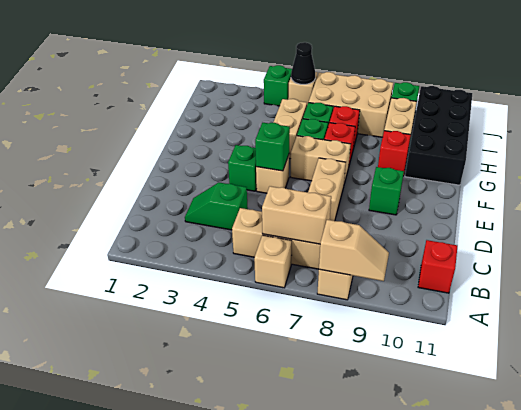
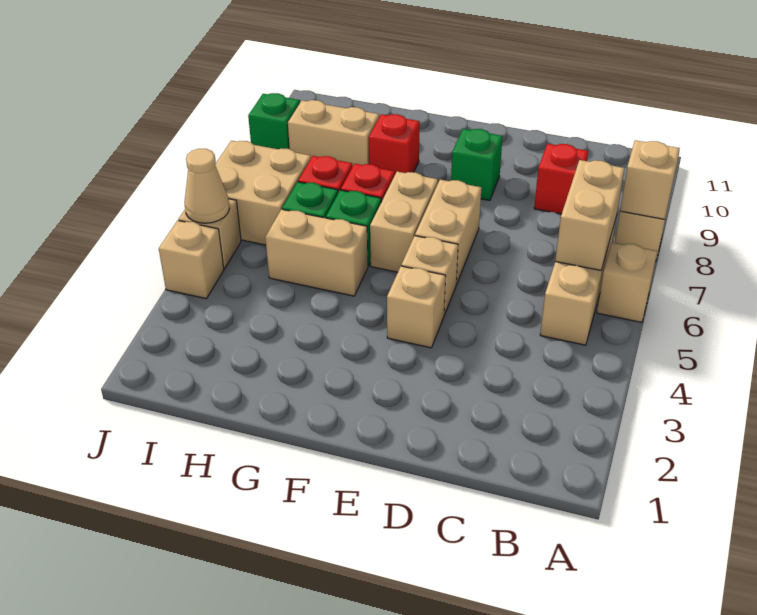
red brick B11 level 1 -> red brick C9 level 1
green slope C3:C4 level 1 top 4 -> none
tan brick D7:E7 level 1 -> tan brick E6:E7 level 1
green brick E4 level 1 -> tan brick E4 level 1
green brick E5 level 2 -> none
black brick G10:J11 level 1 -> none
tan brick I6:J8 level 1 -> tan brick I6:J7 level 1
green brick J4 level 1 -> tan brick J4 level 1
black cone J5 level 2 -> tan cone J5 level 2

